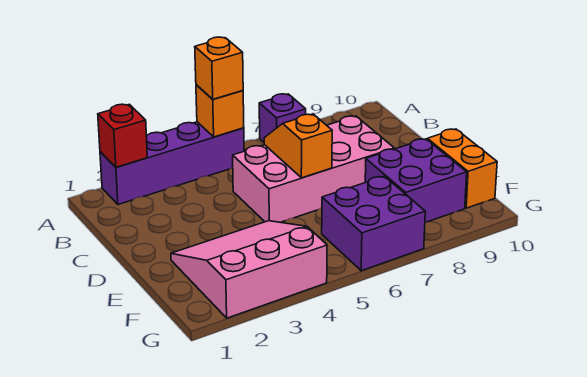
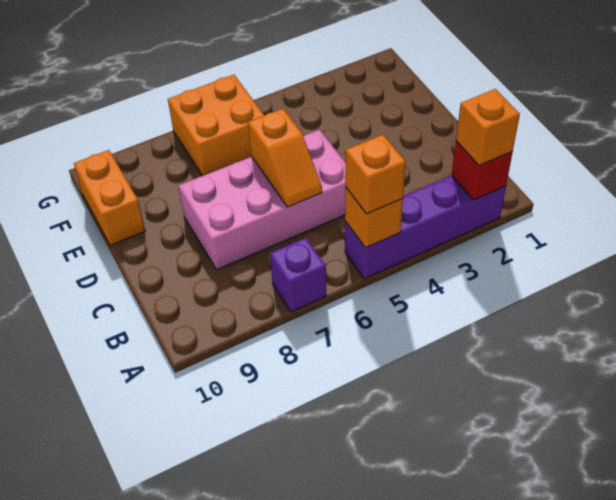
none -> orange brick A2 level 3
pink slope E2:G4 level 1 top G -> none
purple brick E8:F9 level 1 -> none
purple brick F6:G7 level 1 -> orange brick F6:G7 level 1

